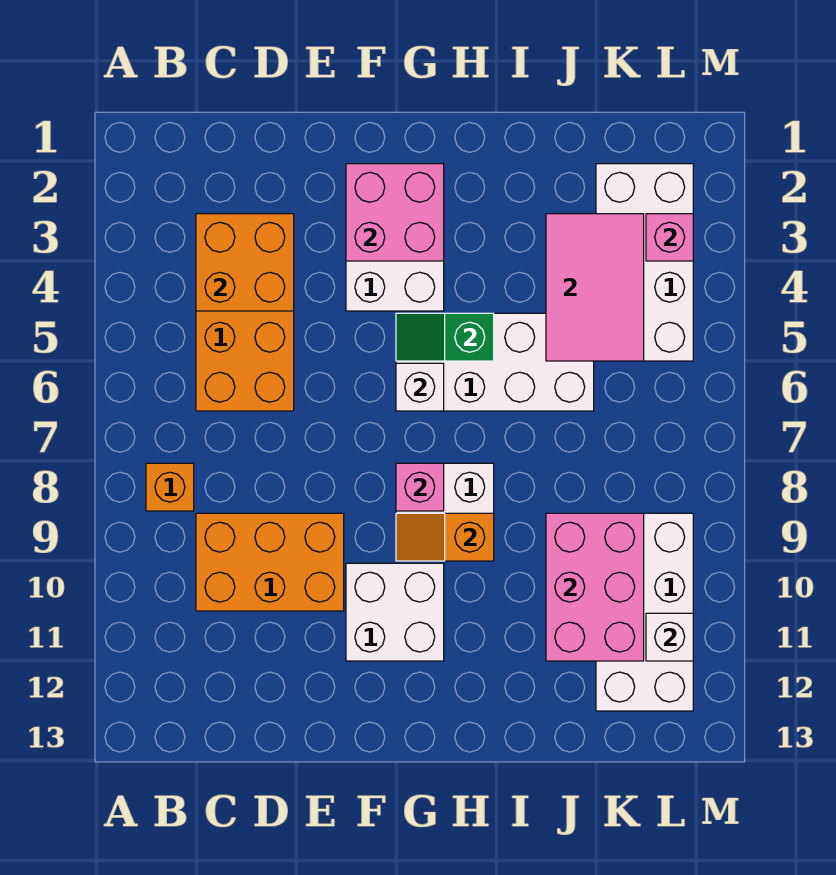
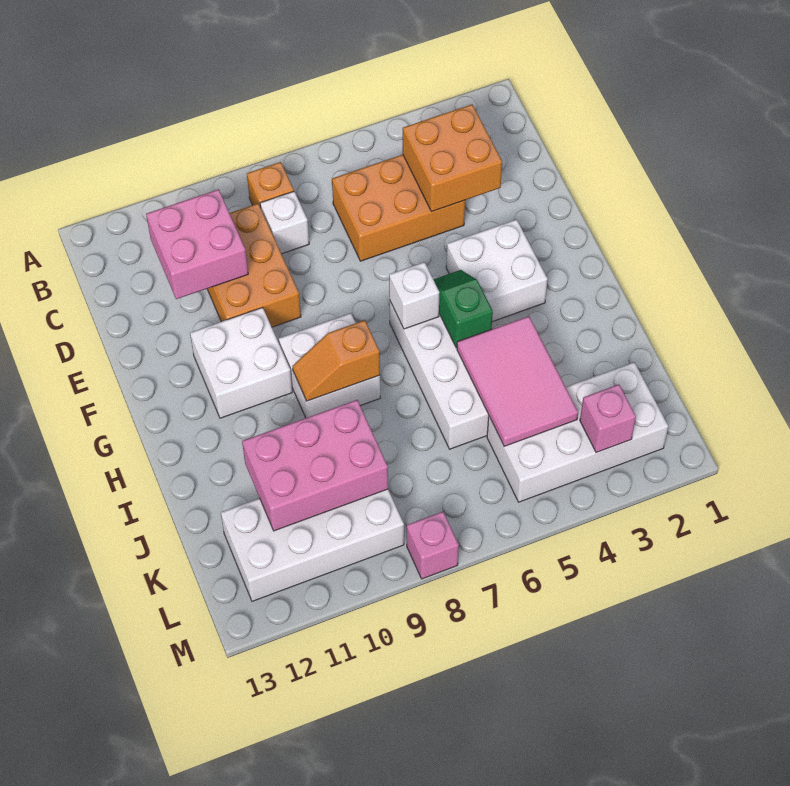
pink brick F2:G3 level 2 -> pink brick C10:D11 level 2
pink brick G8 level 2 -> pink brick M8 level 1
orange slope G9:H9 level 2 top H -> orange slope H8:H9 level 2 top 8
pink tile J3:K5 level 2 -> pink tile I4:K5 level 2
white brick L11 level 2 -> white brick C8 level 1

